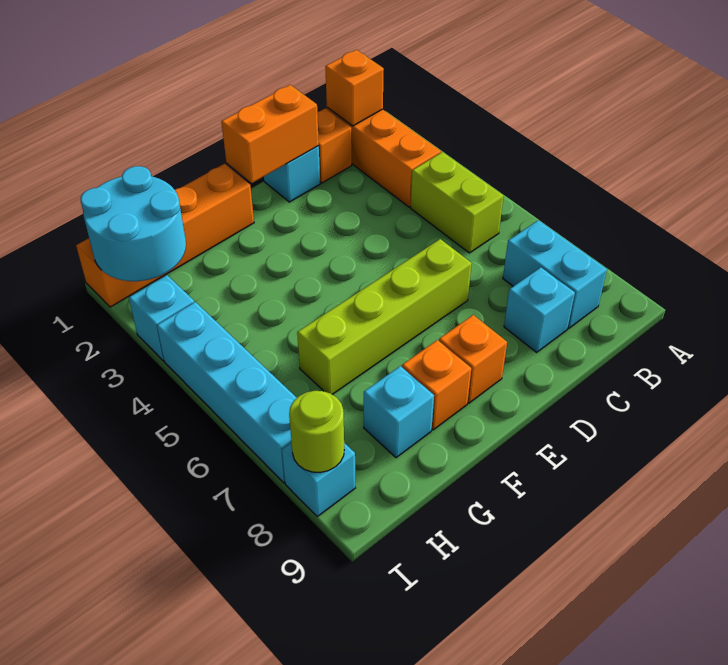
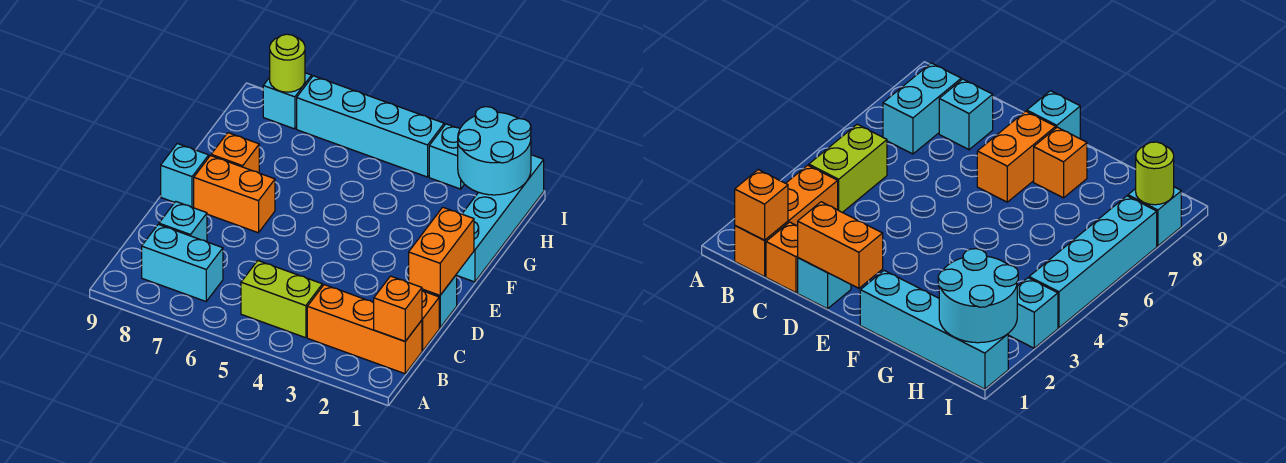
lime brick D6:G6 level 1 -> none
orange brick E8 level 1 -> orange brick E7:E8 level 1
orange brick F1:I1 level 1 -> cyan brick F1:I1 level 1
cyan brick G8 level 1 -> cyan brick E9 level 1

